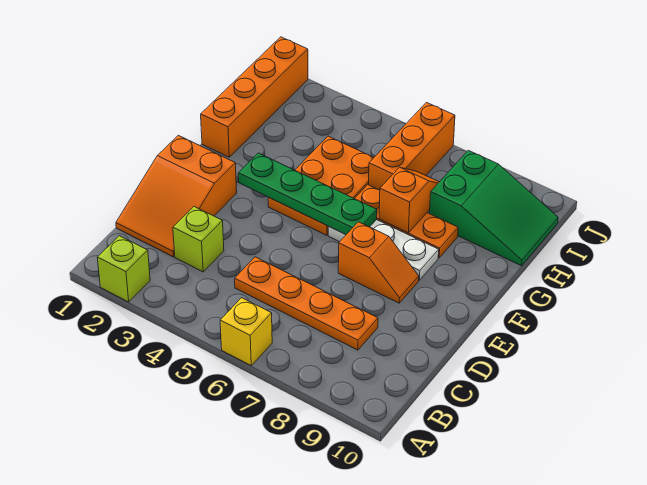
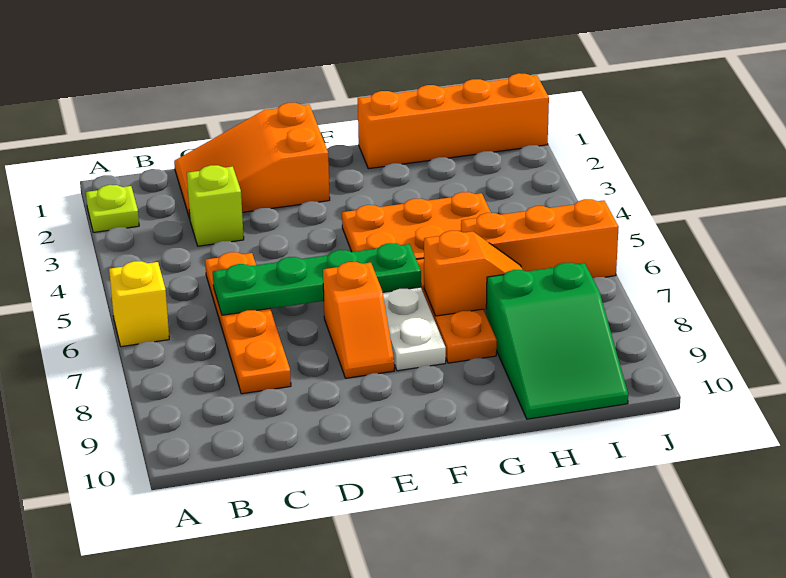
lime brick A2 level 1 -> lime plate A2 level 1
green plate F3:F6 level 2 -> green plate C6:F6 level 2

